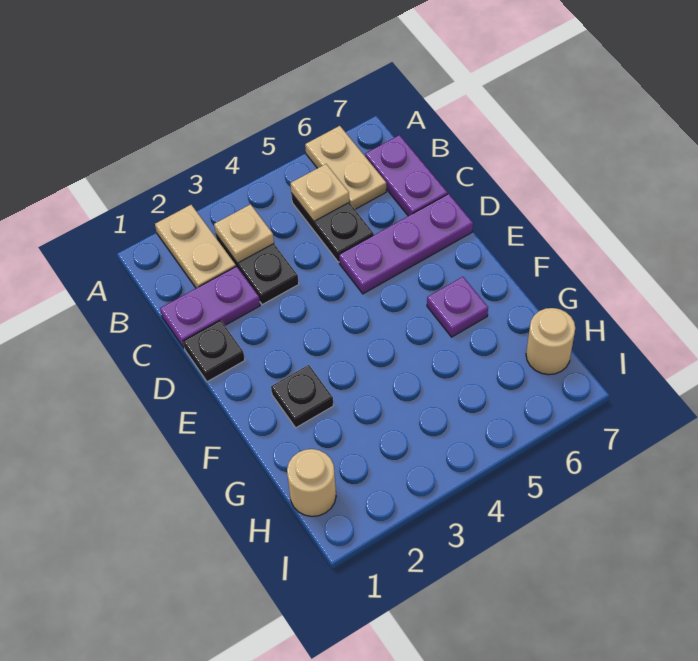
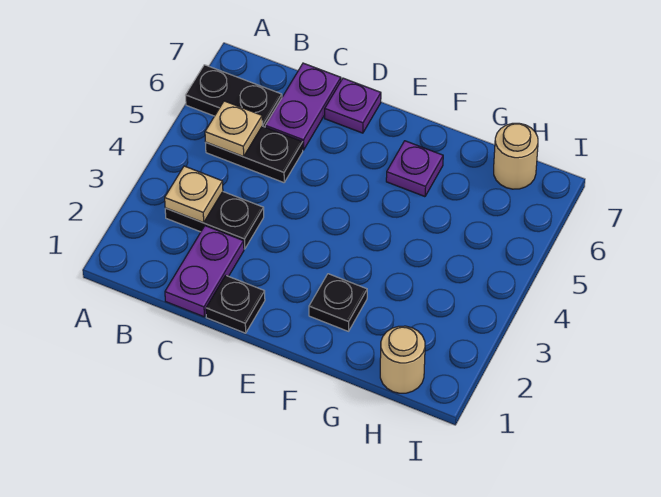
tan plate A2:B2 level 1 -> none
tan plate A6:B6 level 1 -> black plate A6:B6 level 1
purple plate B7:C7 level 1 -> purple plate C6:C7 level 1
purple plate D5:D7 level 1 -> purple plate D7 level 1

